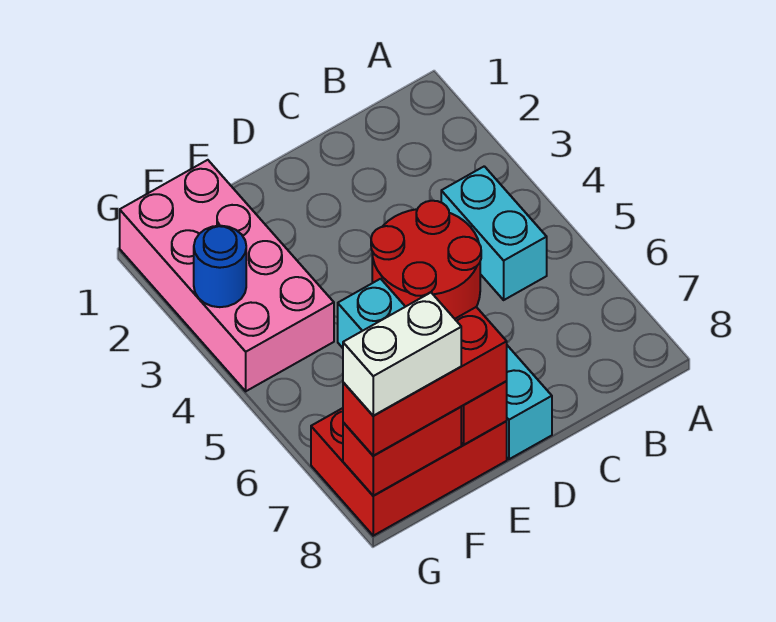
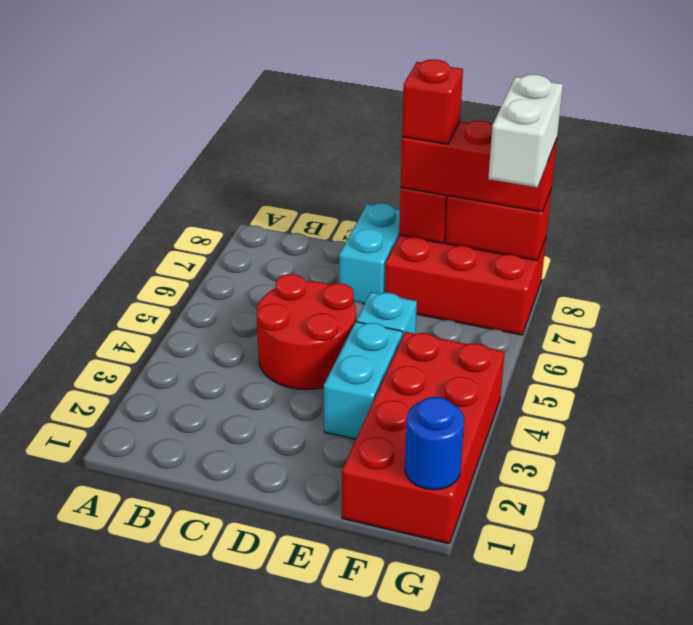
cyan brick B4:B5 level 1 -> cyan brick E3:E4 level 1
none -> red brick E8 level 4
pink brick F1:G4 level 1 -> red brick F1:G4 level 1
white brick F8:G8 level 4 -> white brick G7:G8 level 4
blue round brick G3 level 2 -> blue round brick G1 level 2

